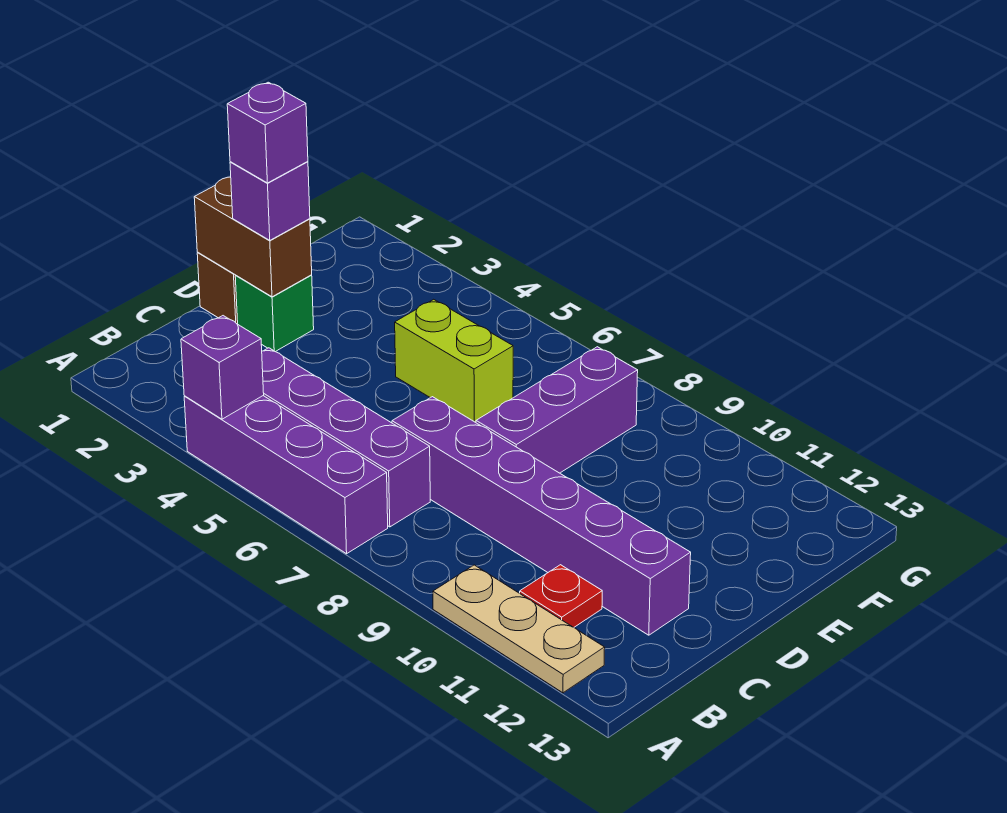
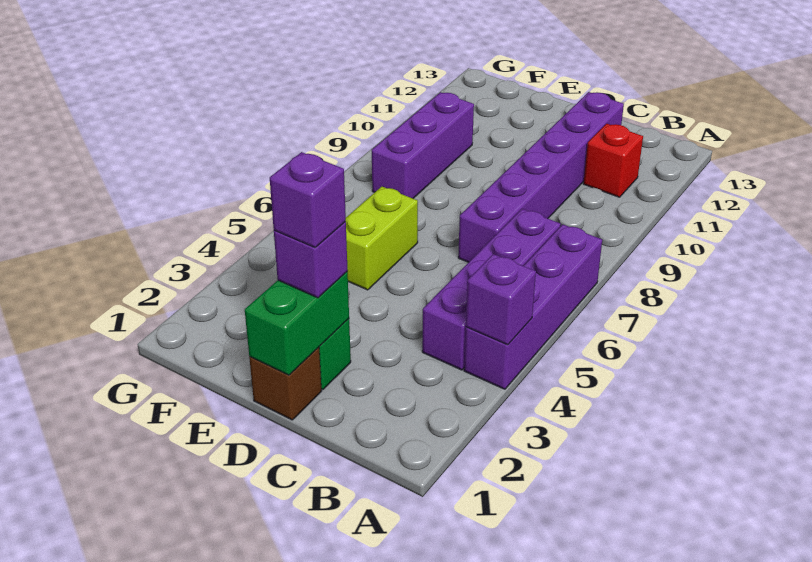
tan plate A10:A12 level 1 -> none
red plate B11 level 1 -> red brick B11 level 1
brown brick D1:D2 level 2 -> green brick D1:D2 level 2
purple brick D8:F8 level 1 -> purple brick F8:F10 level 1

